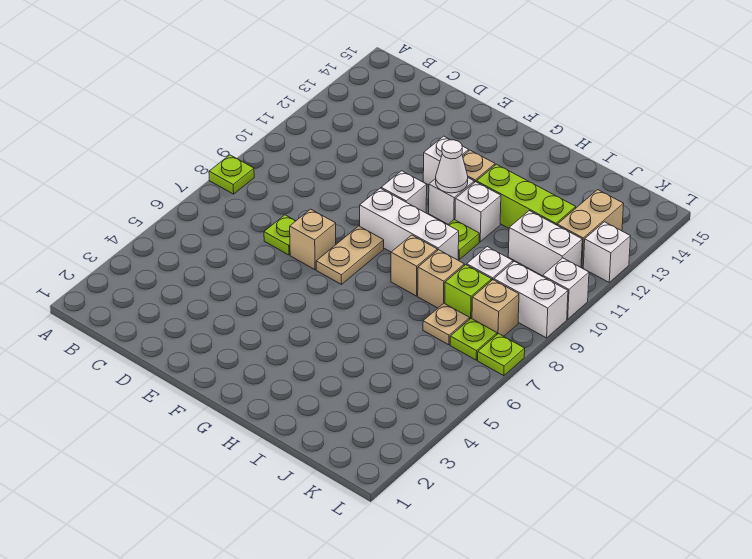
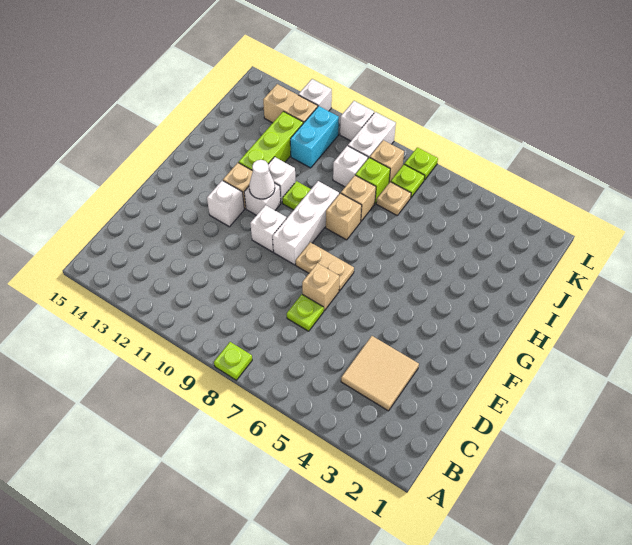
none -> tan tile C3:D4 level 1
white brick J11:K11 level 1 -> cyan brick J11:K11 level 1

